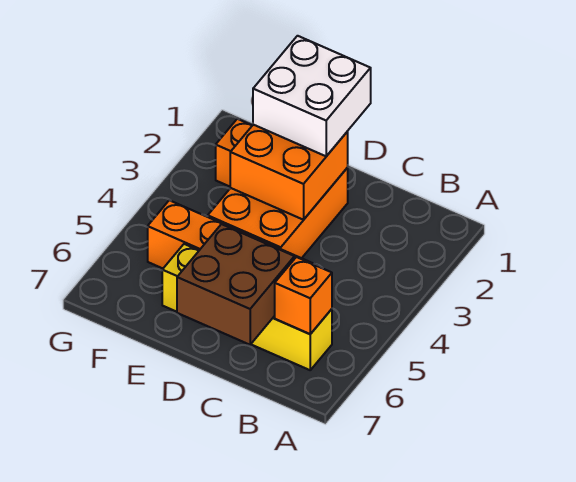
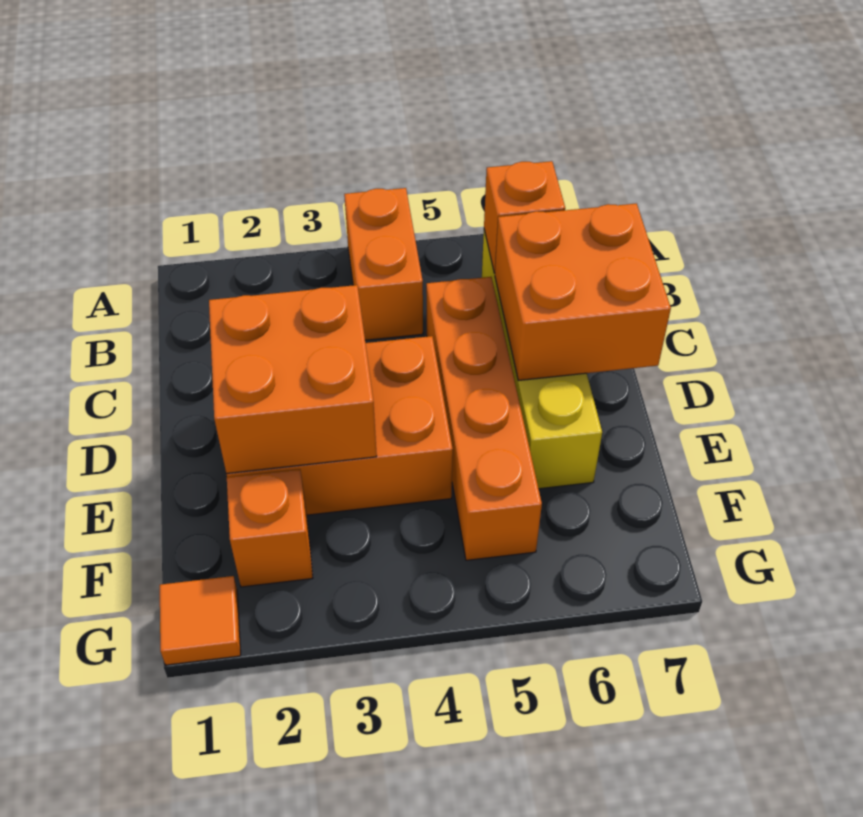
none -> orange brick A4:B4 level 1
brown brick C6:D7 level 2 -> orange brick C6:D7 level 2
white brick D1:E2 level 3 -> none
none -> orange tile G1 level 1

